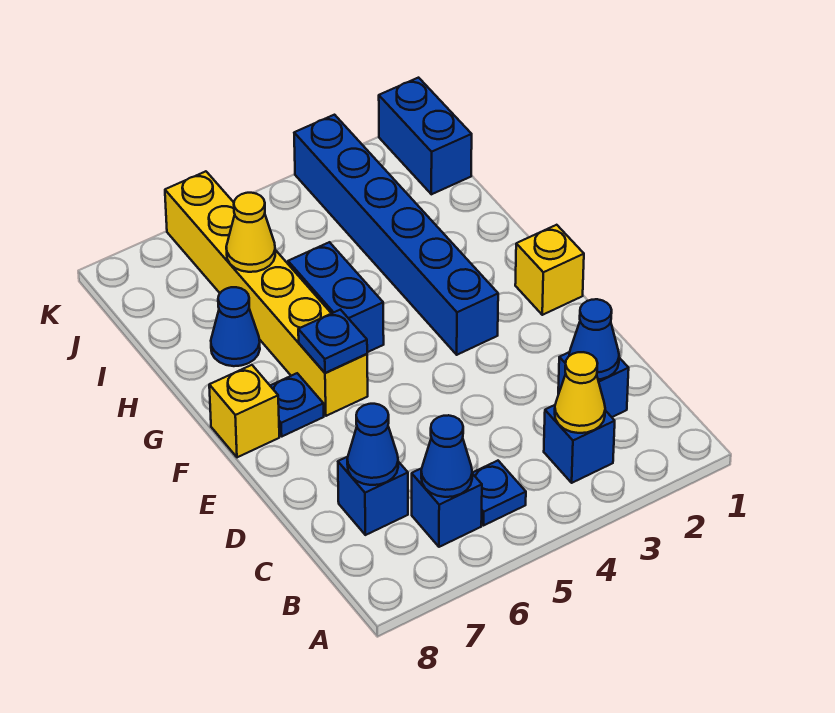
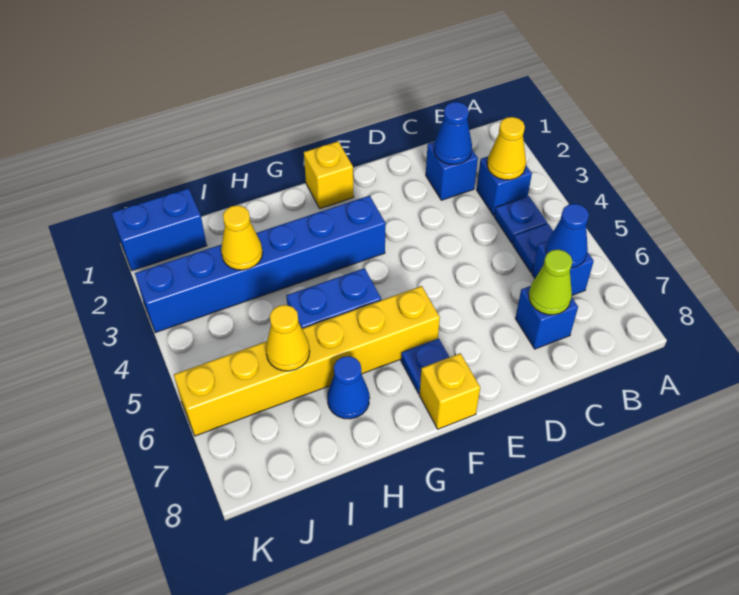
blue cone C7 level 2 -> lime cone C7 level 2
blue plate F6 level 2 -> blue plate B4 level 1
none -> yellow cone I3 level 2

